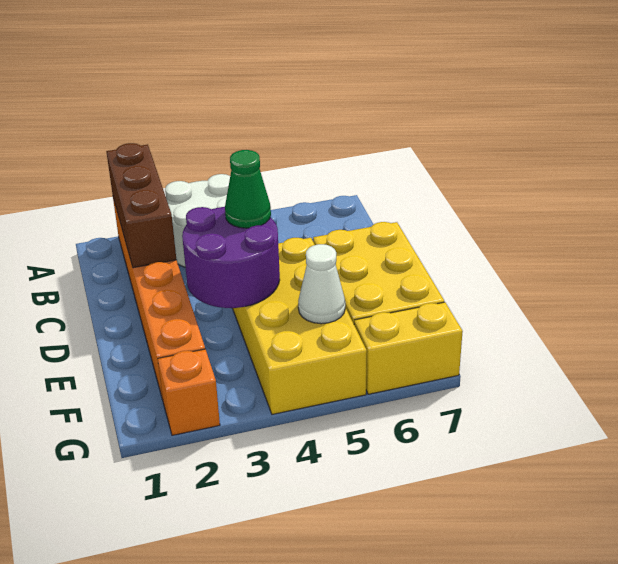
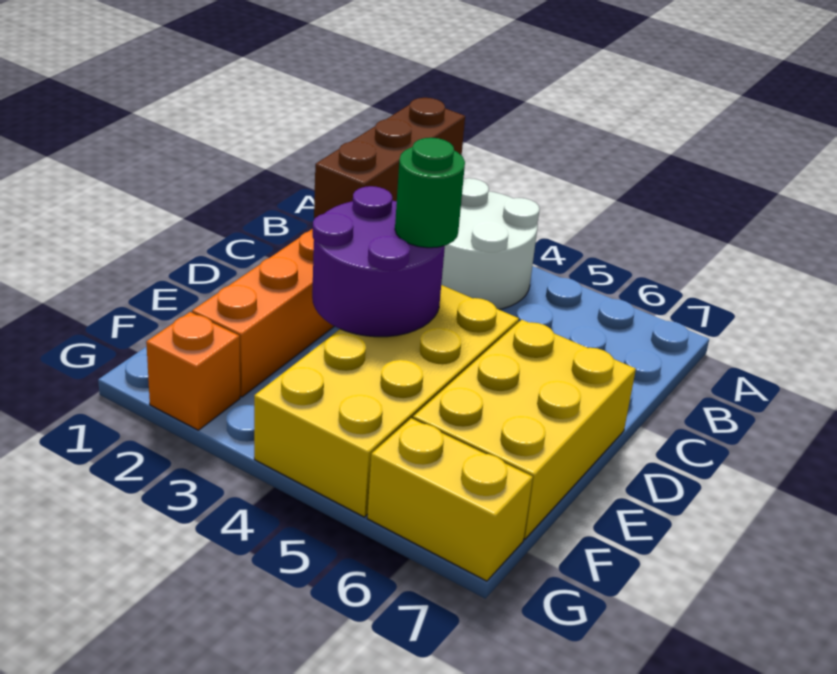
green cone D4 level 3 -> green round brick D4 level 3
white cone F5 level 2 -> none

